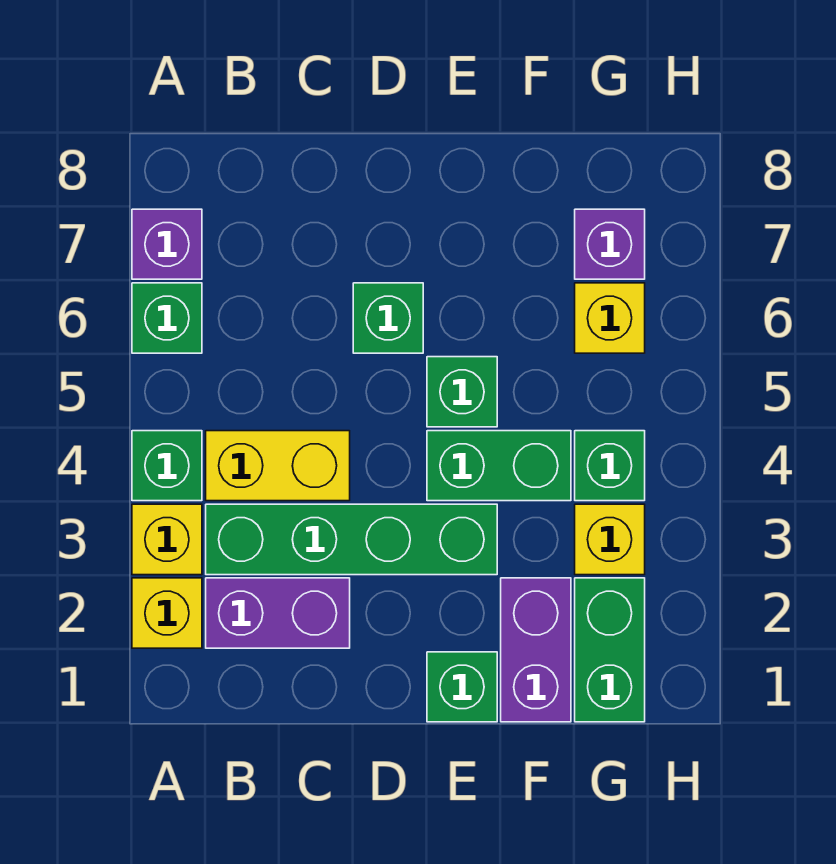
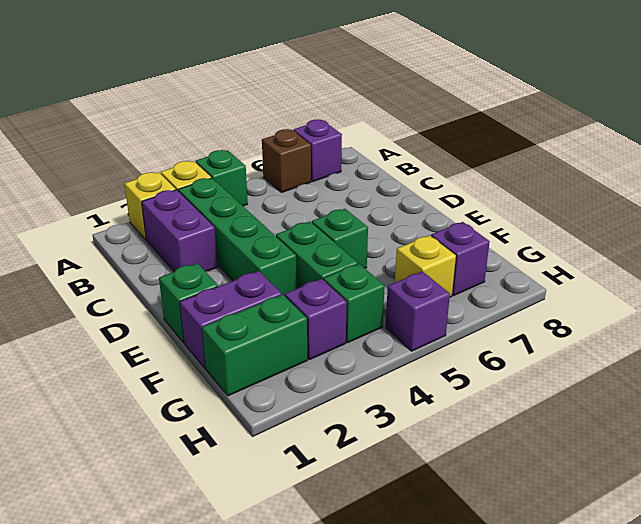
green brick A6 level 1 -> brown brick A6 level 1
yellow brick B4:C4 level 1 -> none
green brick D6 level 1 -> none
yellow brick G3 level 1 -> purple brick G3 level 1
none -> purple brick H5 level 1

